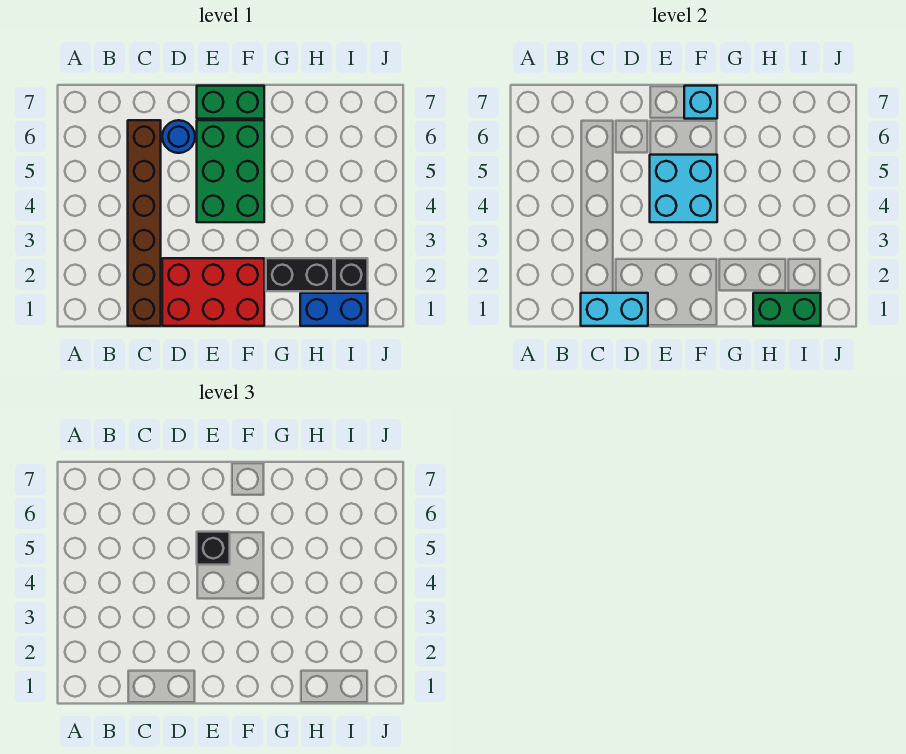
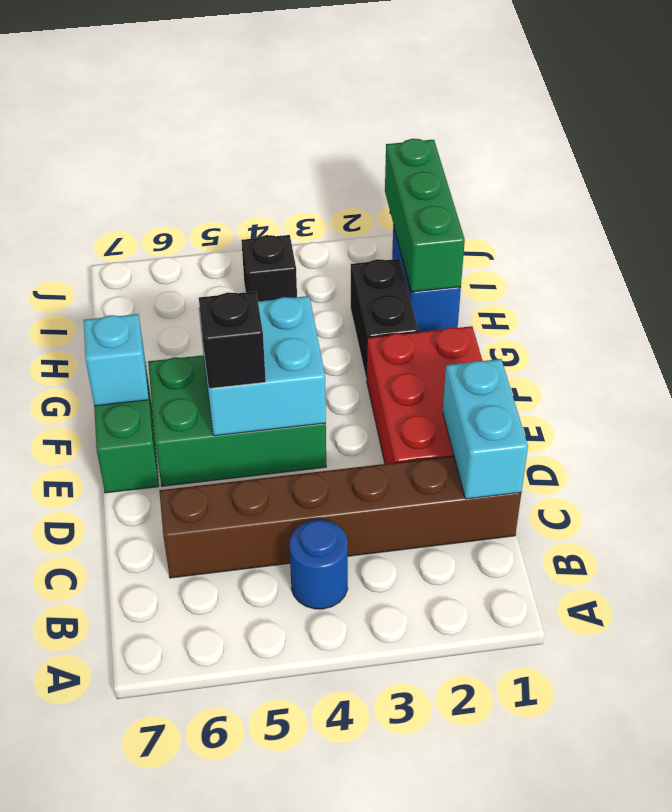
blue round brick D6 level 1 -> blue round brick B4 level 1
green brick H1:I1 level 2 -> green brick H1:J1 level 2
black brick I2 level 1 -> black brick I4 level 1

